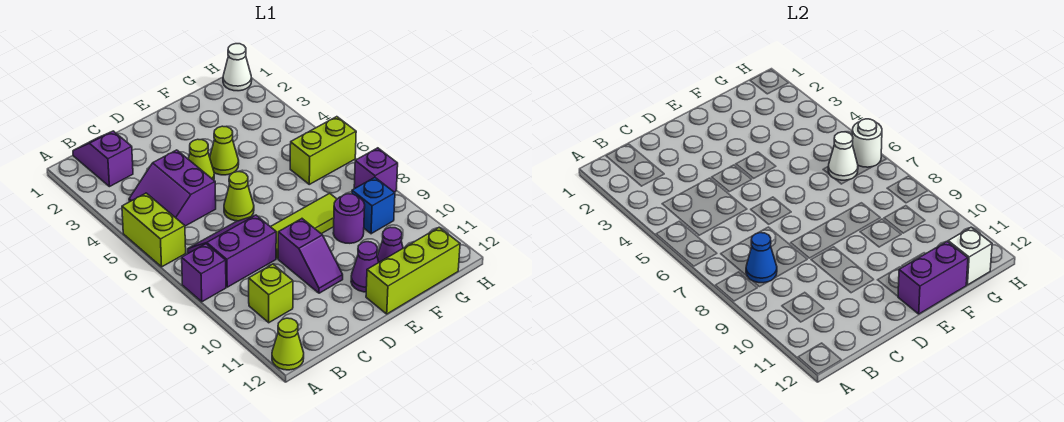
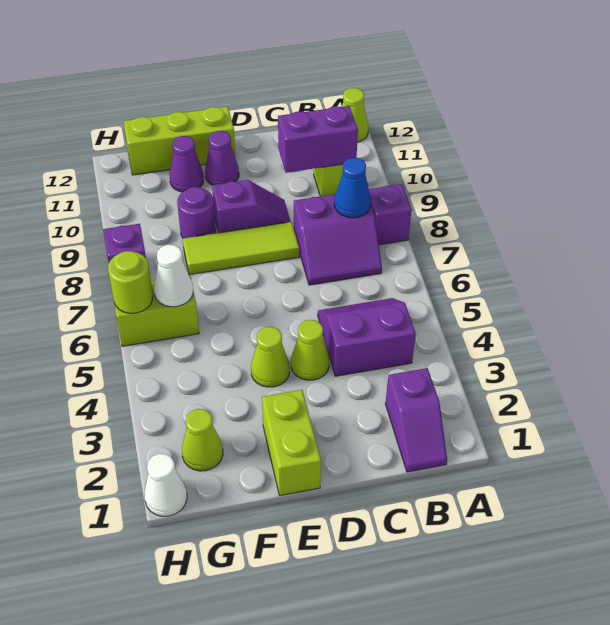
lime brick A5:A6 level 1 -> lime brick E1:E2 level 1
purple slope B4:C5 level 1 top C -> purple slope B4:C5 level 1 top 4
lime cone D6 level 1 -> lime cone G2 level 1
purple slope D9:D10 level 1 top 9 -> purple slope D9:E9 level 1 top E
purple brick E12:F12 level 2 -> purple brick B10:C10 level 2
blue brick G9 level 1 -> none
white brick G12 level 2 -> none
white round brick H6 level 2 -> lime round brick H6 level 2

